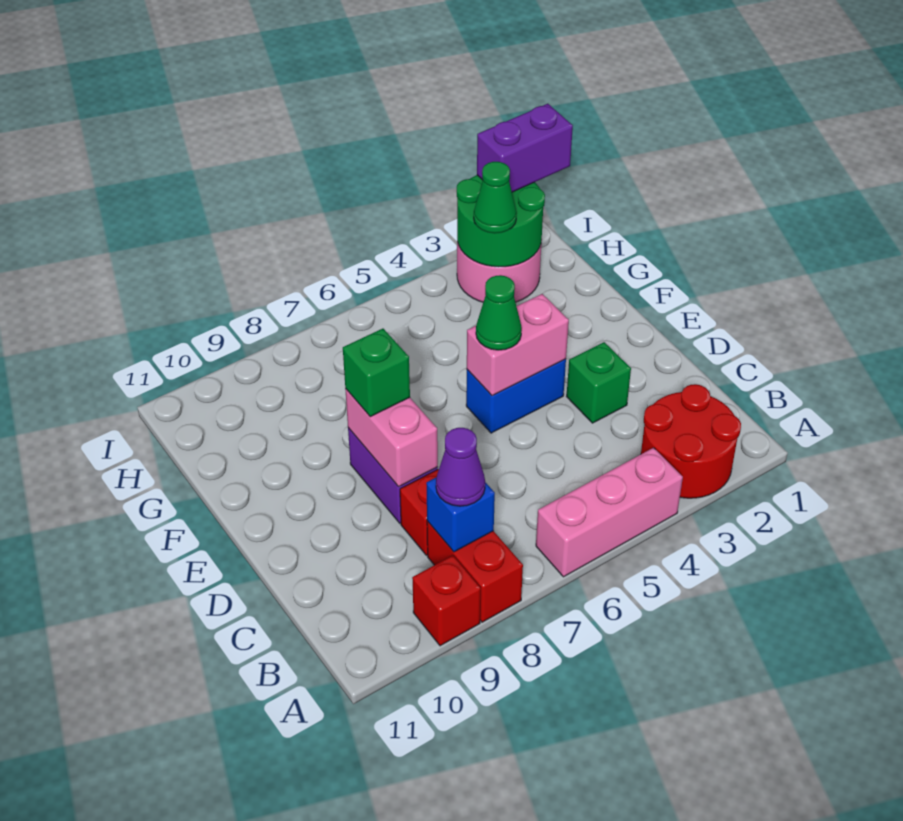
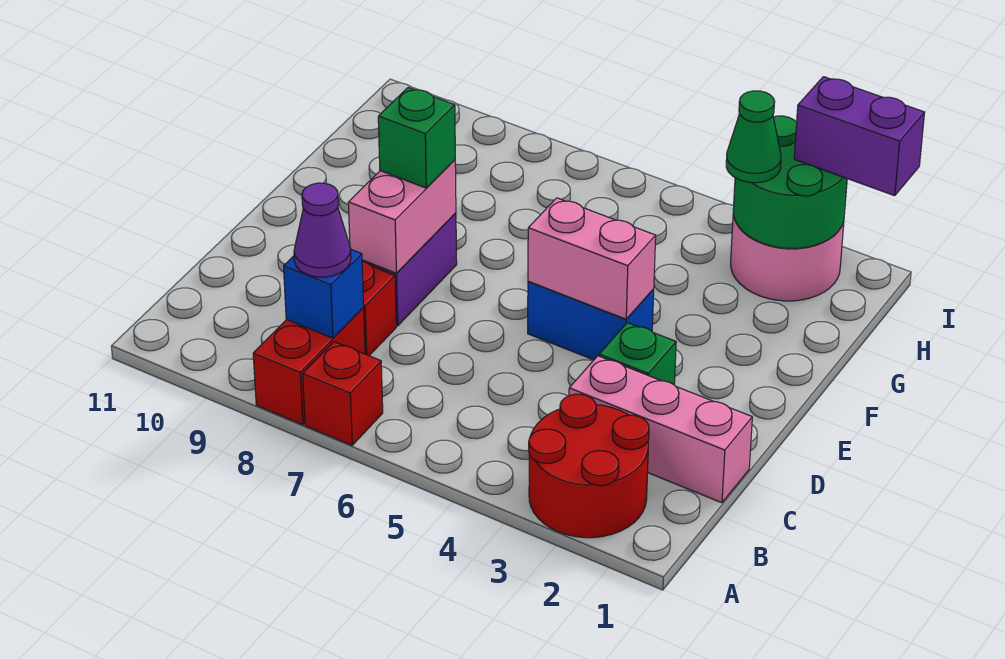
pink brick A4:A6 level 1 -> pink brick C1:C3 level 1
red brick A9 level 1 -> red brick A7 level 1
green cone E5 level 3 -> none

